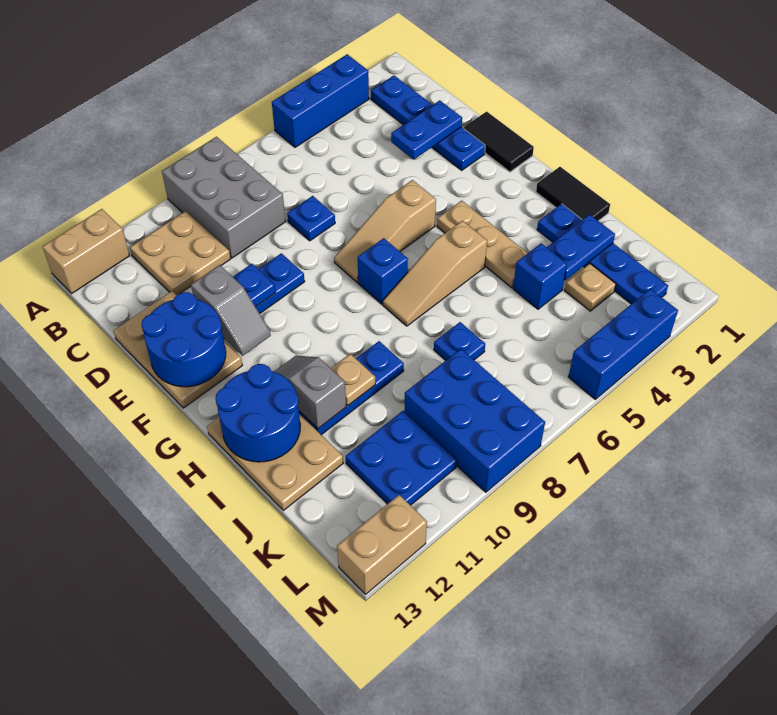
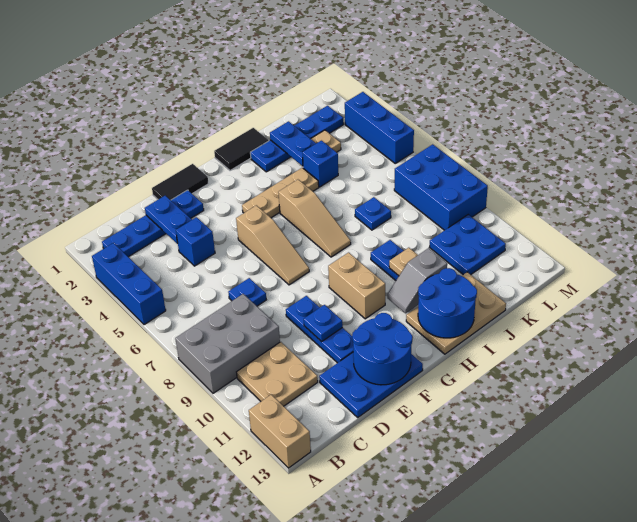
tan plate D12:F13 level 1 -> blue plate D12:F13 level 1
grey slope E11:F11 level 2 top E -> none
blue brick G7 level 1 -> blue brick D4 level 1
blue brick K8:M9 level 1 -> blue brick L7:M9 level 1
tan brick M12:M13 level 1 -> tan brick G9:G10 level 1

